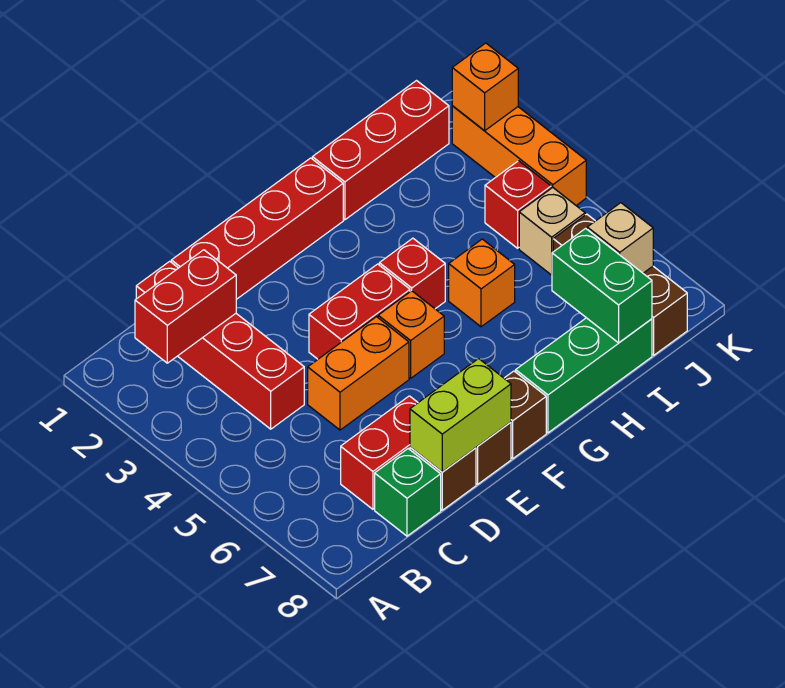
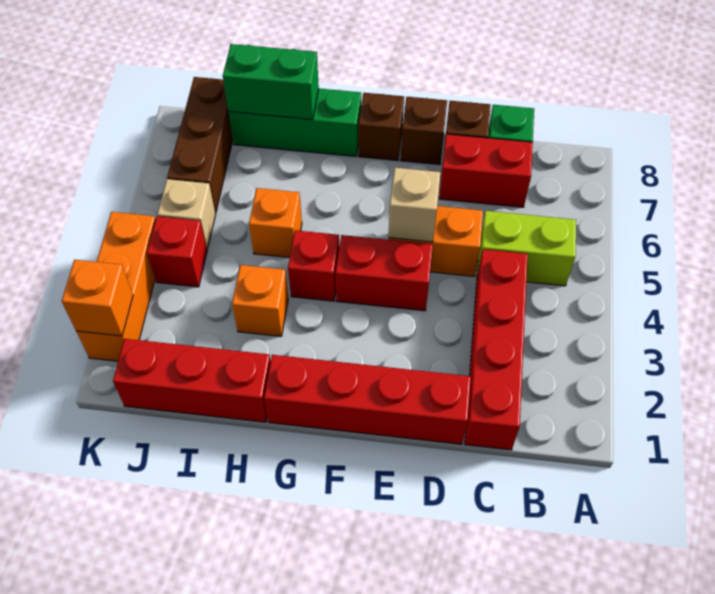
red brick B2:C2 level 2 -> none
lime brick D8:E8 level 2 -> lime brick B5:C5 level 1
orange brick F5 level 1 -> orange brick H3 level 1
green brick I7:I8 level 2 -> green brick H8:I8 level 2
tan brick J7 level 2 -> tan brick E5 level 2

